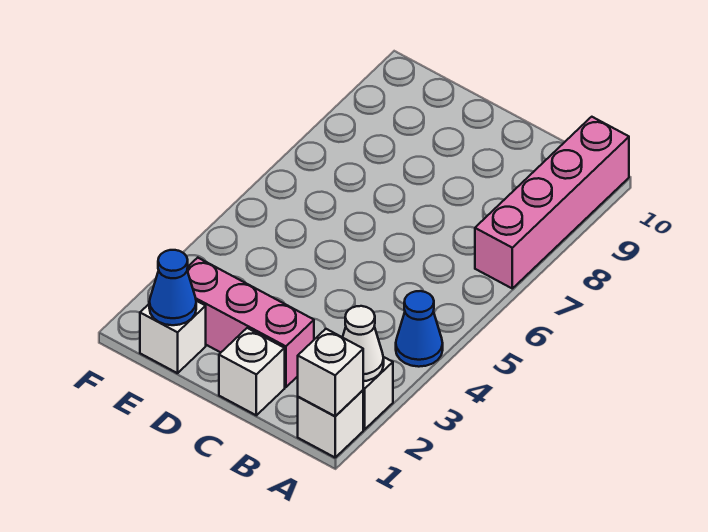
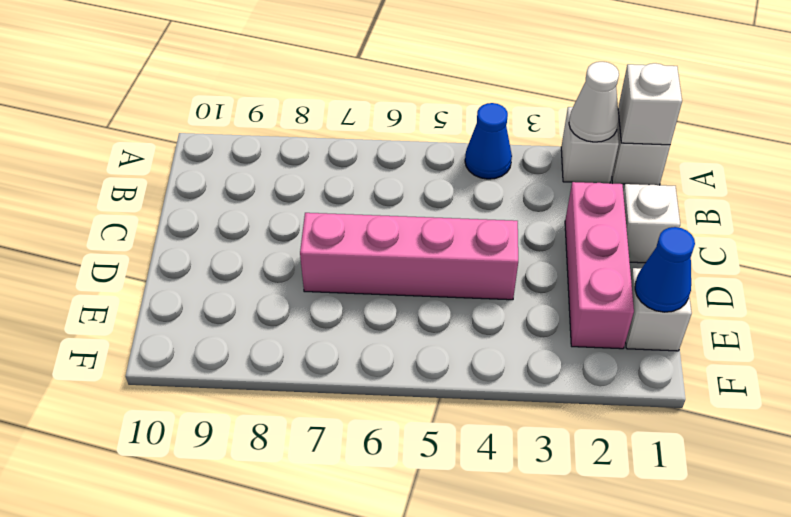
pink brick A7:A10 level 1 -> pink brick D4:D7 level 1

